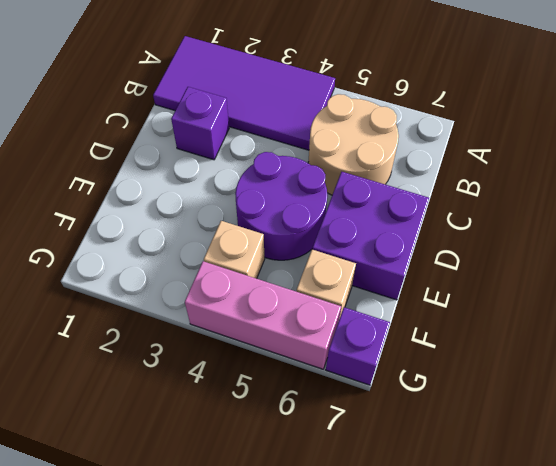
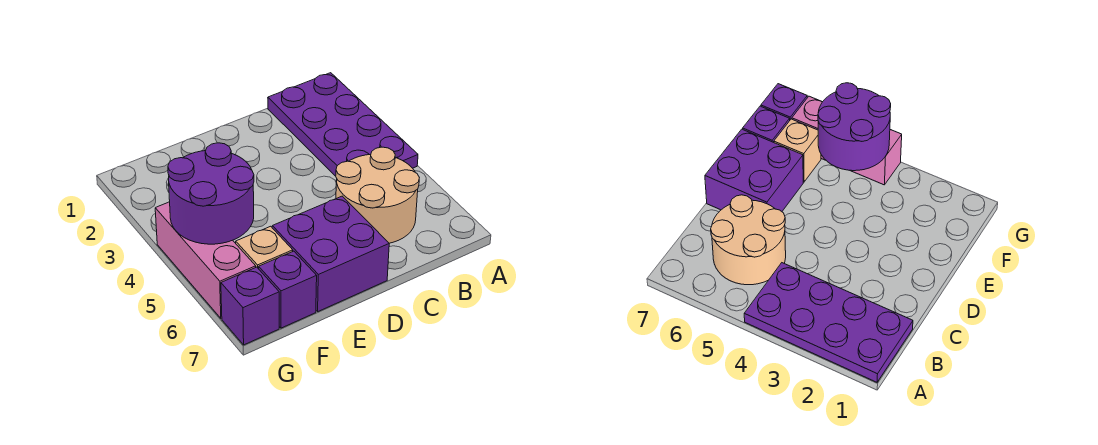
purple tile A1:B4 level 1 -> purple plate A1:B4 level 1
purple brick C2 level 1 -> purple brick F7 level 1
purple round brick D4:E5 level 1 -> purple round brick F4:G5 level 2
tan brick F4 level 1 -> none

